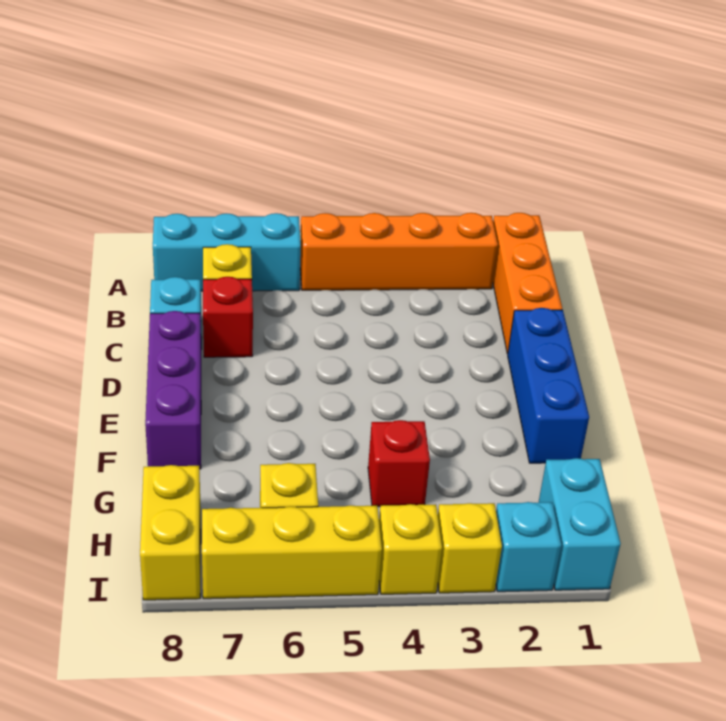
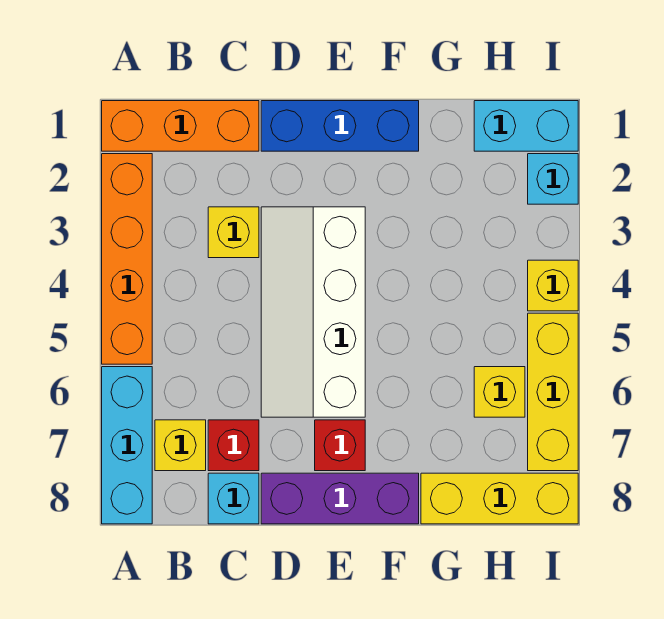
none -> white slope D3:E6 level 1 top E
red brick G4 level 1 -> red brick E7 level 1
yellow brick H8:I8 level 1 -> yellow brick G8:I8 level 1
yellow brick I3 level 1 -> yellow brick C3 level 1

